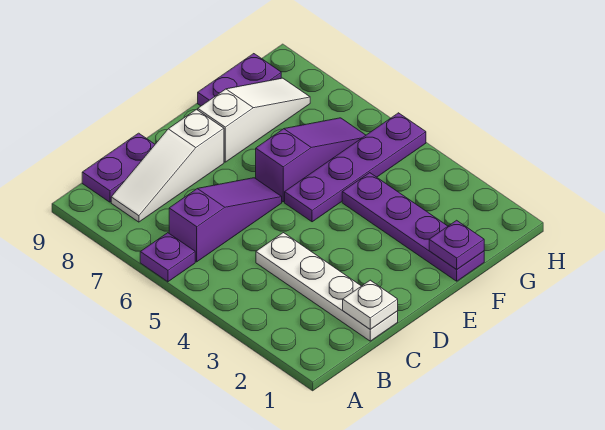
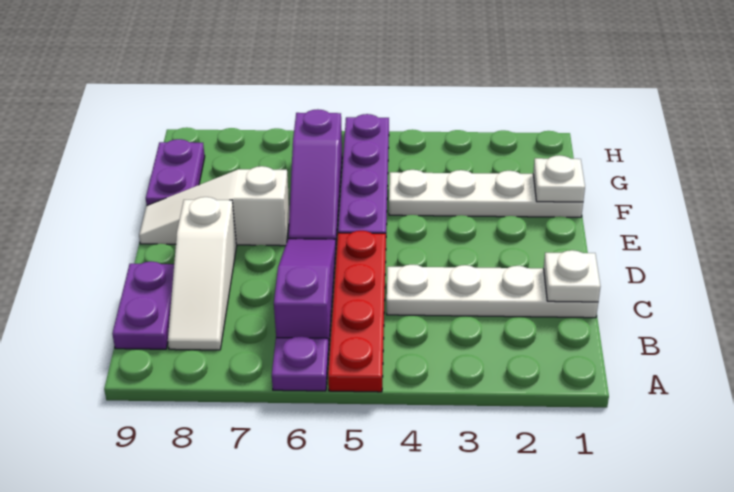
none -> red plate A5:D5 level 1
purple slope E6:G6 level 1 top E -> purple slope E6:G6 level 1 top G
white slope E8:G8 level 1 top E -> white slope E7:E9 level 1 top 7
purple plate F1:F4 level 1 -> white plate F1:F4 level 1
purple plate F1 level 2 -> white plate F1 level 2

